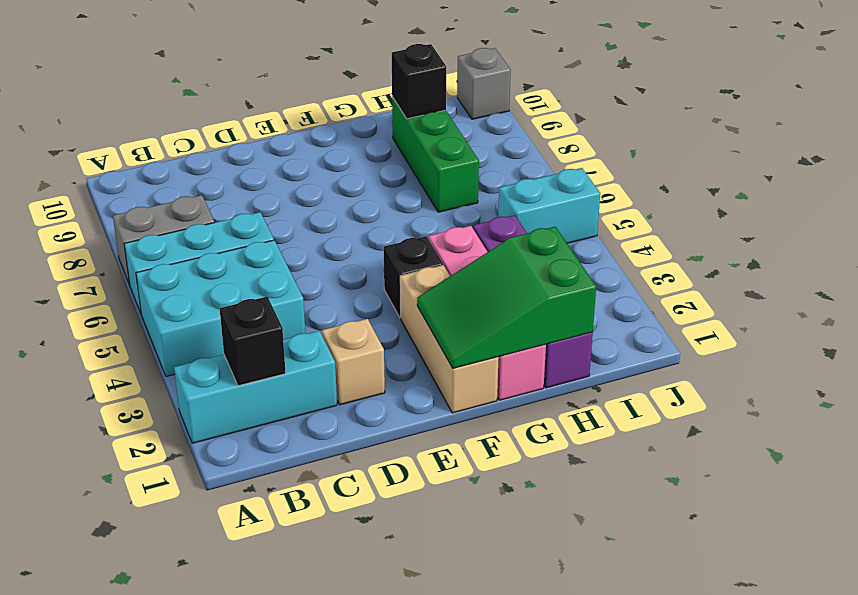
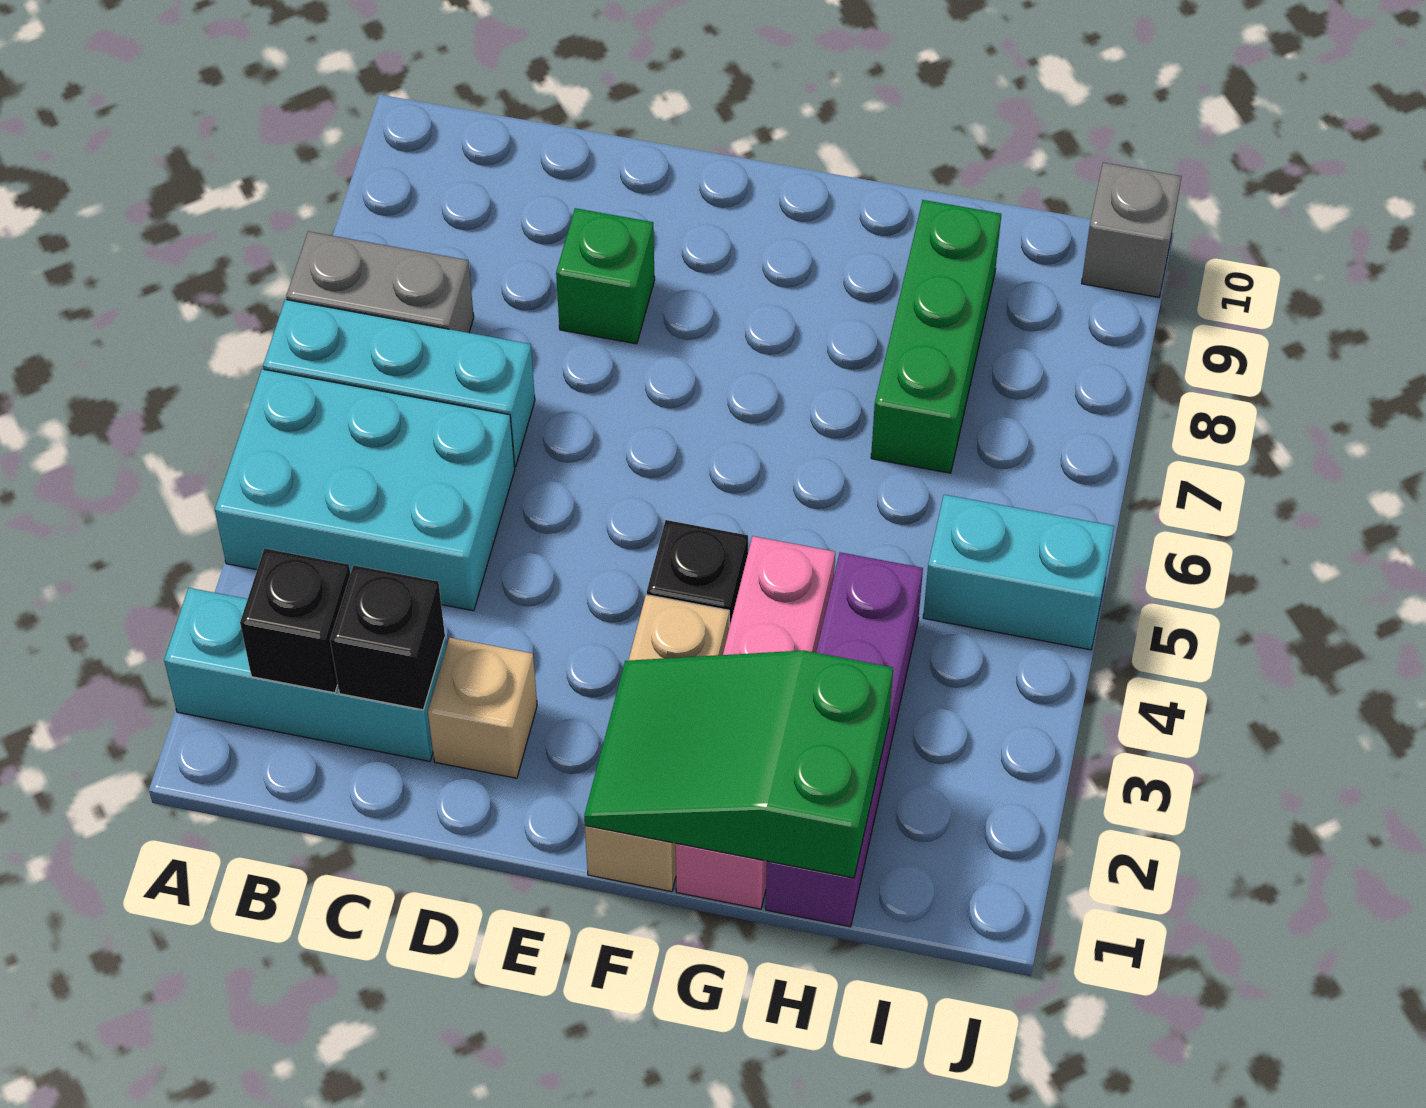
none -> green brick D8 level 1
black brick H9 level 2 -> black brick C2 level 2

